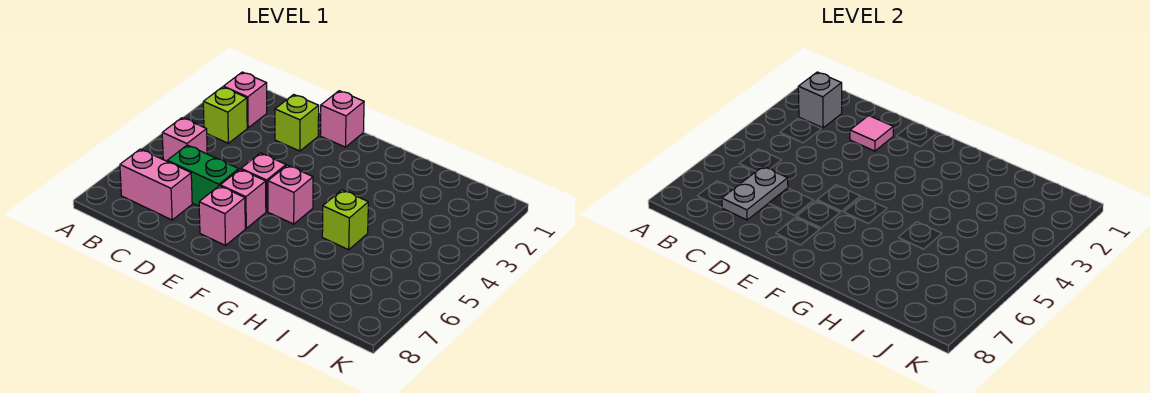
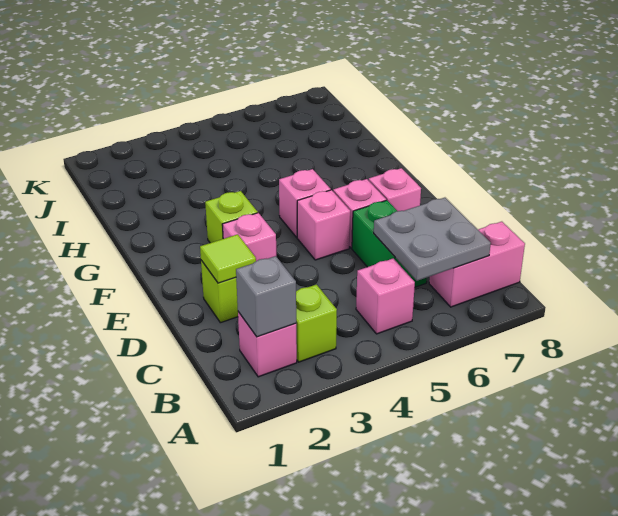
pink brick B7:C7 level 1 -> pink brick B7:B8 level 1
grey plate C6:C7 level 2 -> grey plate B6:C7 level 2
pink tile D2 level 2 -> lime tile D2 level 2
pink brick E1 level 1 -> pink brick E3 level 1
lime brick H5 level 1 -> lime brick F3 level 1

